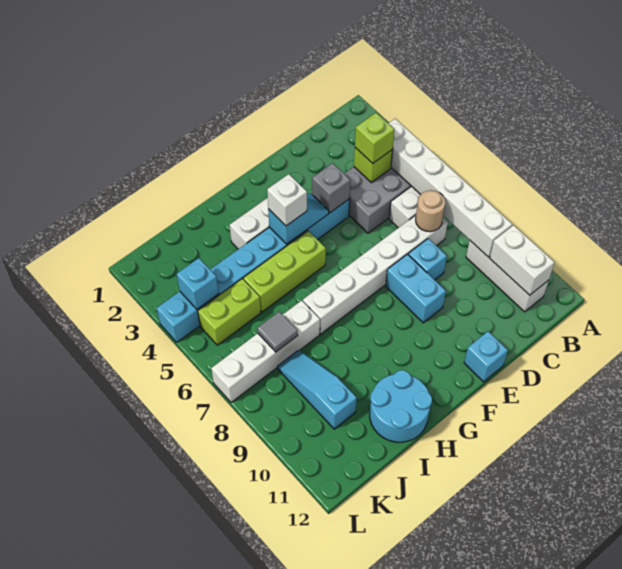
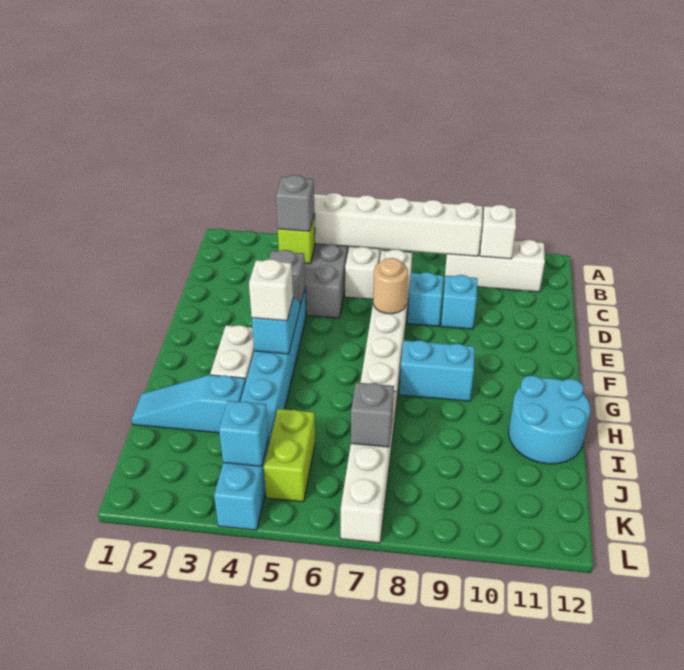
white brick B10:B11 level 2 -> white brick B10 level 2
lime brick C4 level 3 -> grey brick C4 level 3
tan round brick C7 level 2 -> tan round brick E7 level 2
cyan brick E8:E9 level 1 -> cyan brick G8:G9 level 1
cyan brick E12 level 1 -> cyan brick D9 level 1
lime brick G5:I5 level 1 -> none
grey tile J7 level 2 -> grey brick J7 level 2
cyan slope J8:J10 level 1 top 10 -> cyan slope I1:I3 level 1 top 3

